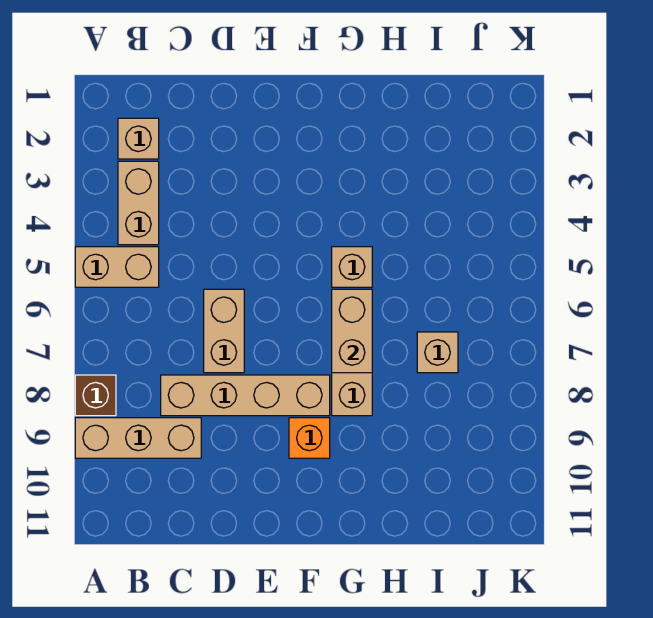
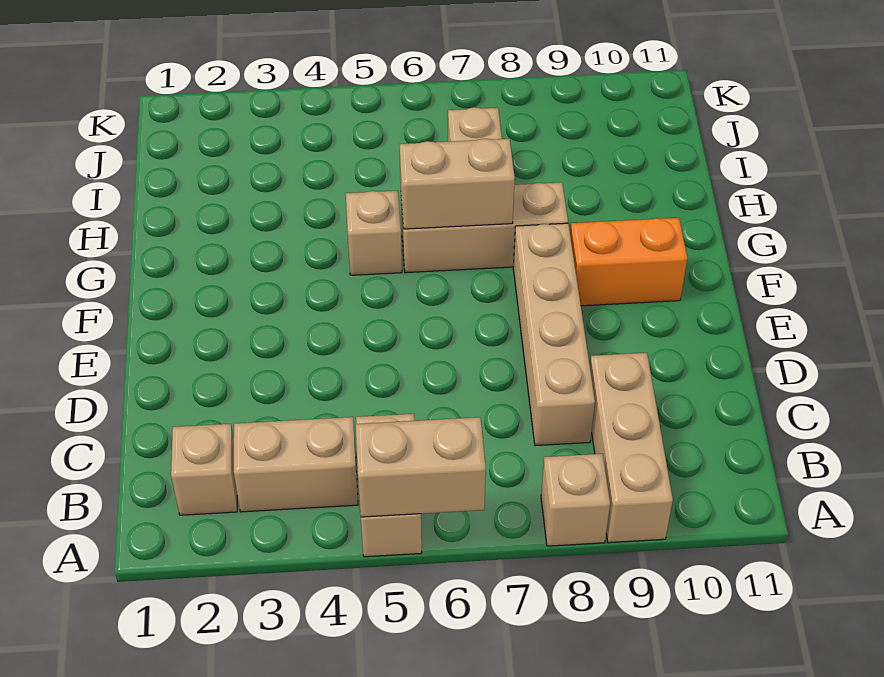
brown brick A8 level 1 -> tan brick A8 level 1
tan brick D6:D7 level 1 -> tan brick A5:A6 level 2
orange brick F9 level 1 -> orange brick F9:F10 level 1

